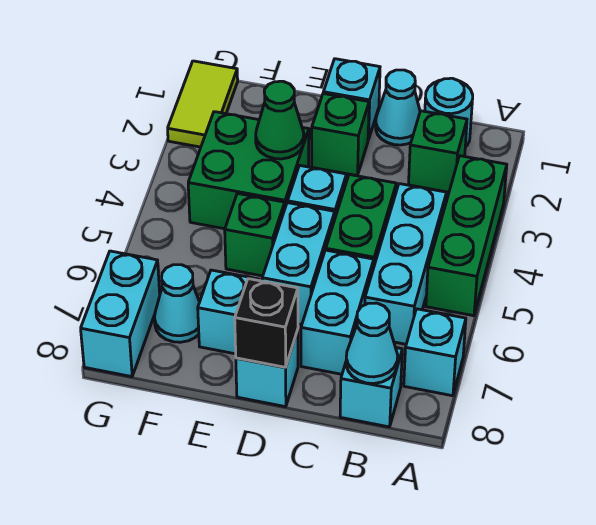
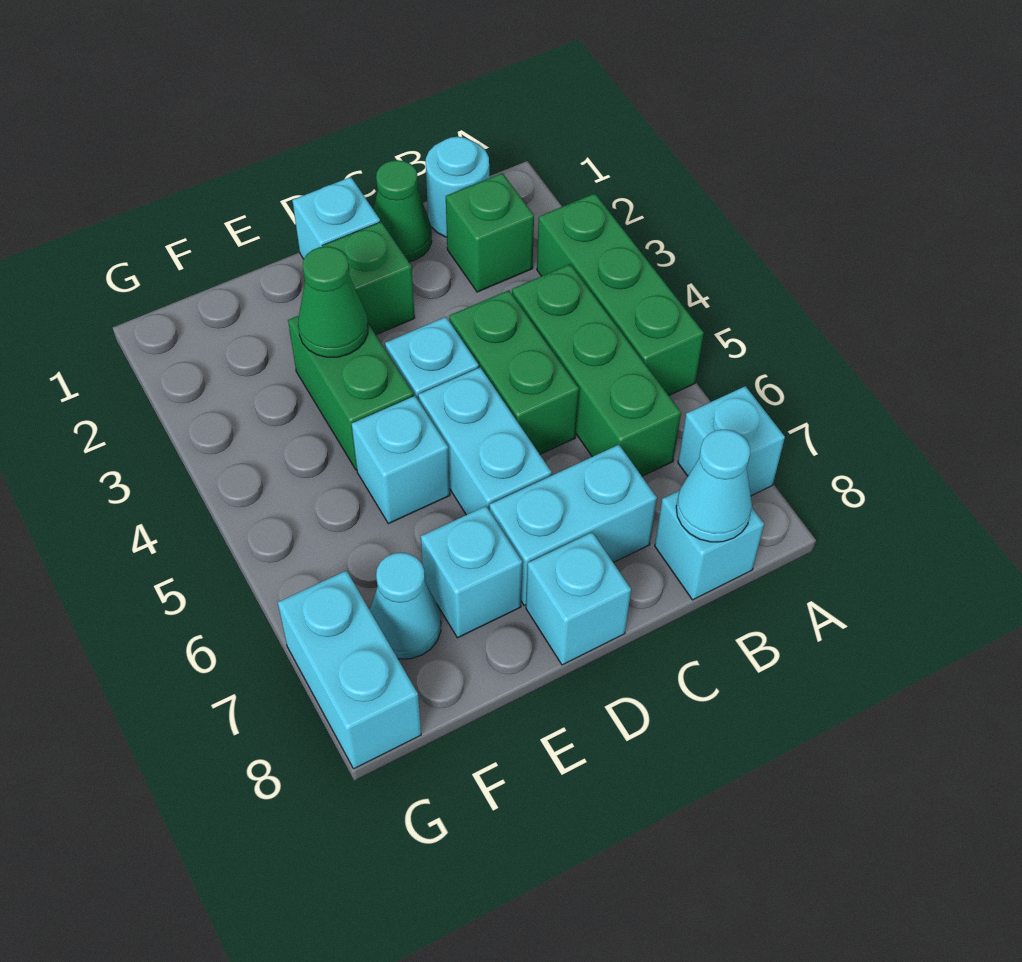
cyan brick B4:B6 level 1 -> green brick B4:B6 level 1
cyan cone C1 level 1 -> green cone C1 level 1
cyan brick C6:C7 level 1 -> cyan brick C7:D7 level 1
black brick D8 level 2 -> none
green brick E3:F4 level 1 -> green brick E3:E4 level 1
green brick E5 level 1 -> cyan brick E5 level 1
lime tile G1:G2 level 1 -> none

